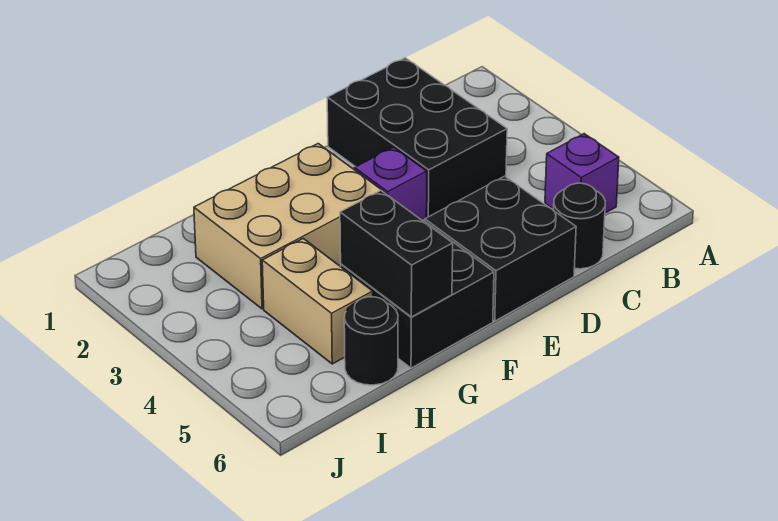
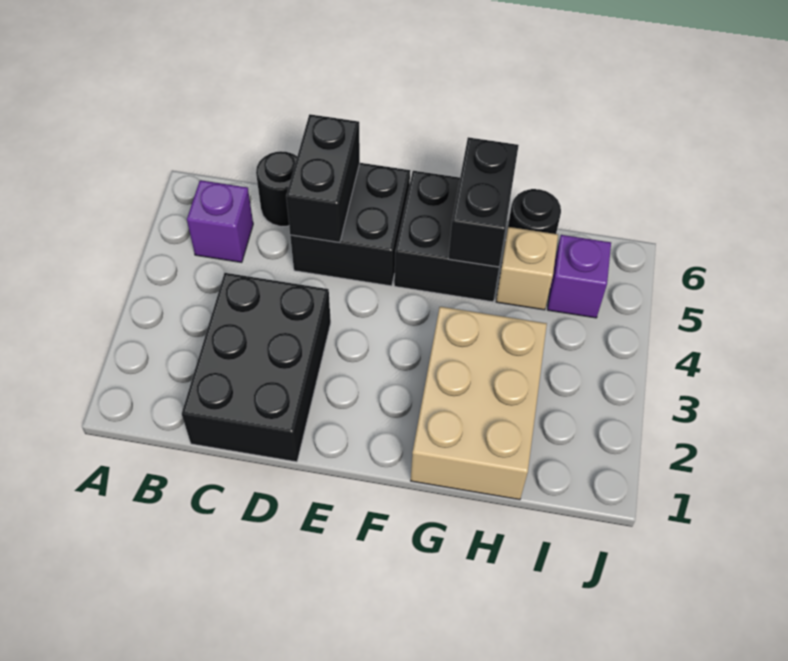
none -> black brick D5:D6 level 2
purple brick E3 level 1 -> purple brick I5 level 1
tan brick F2:H3 level 1 -> tan brick G1:H3 level 1
tan brick H4:H5 level 1 -> tan brick H5 level 1

